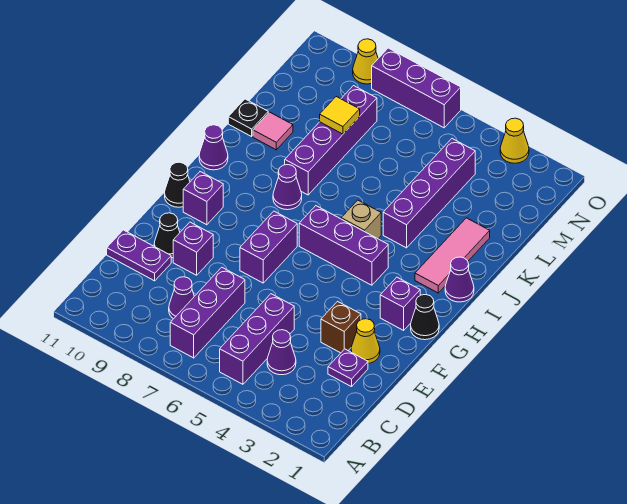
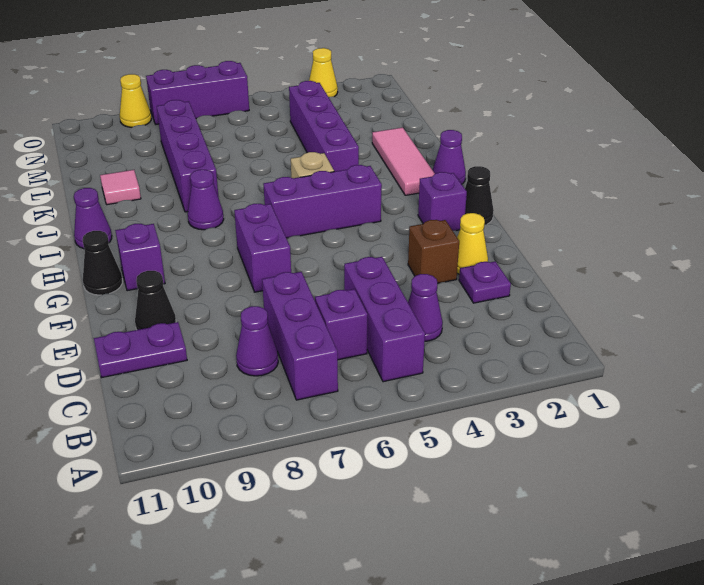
purple brick E9 level 1 -> purple brick C6 level 1
black plate K11 level 1 -> none
yellow tile L8 level 2 -> none

